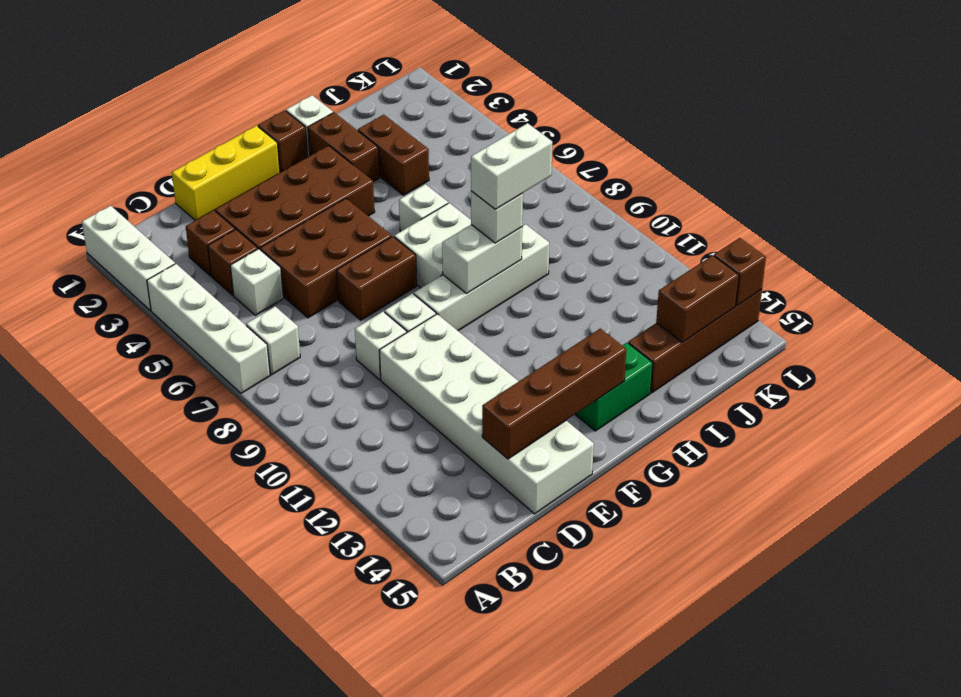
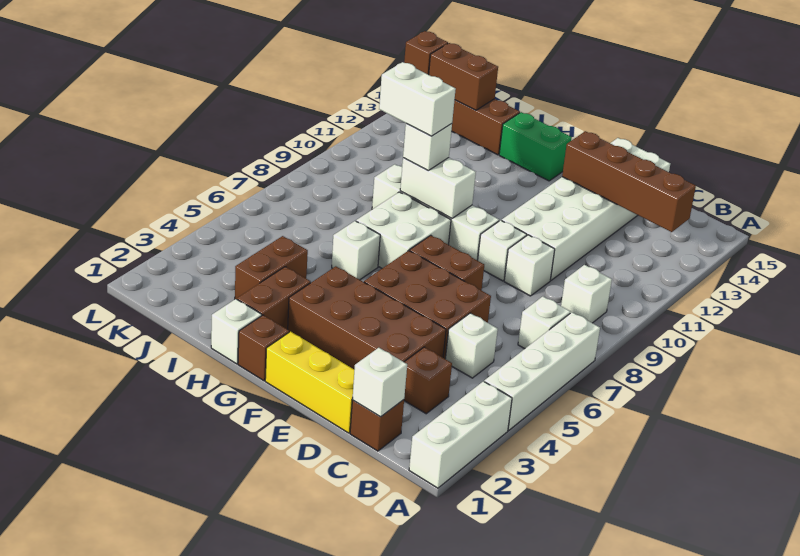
none -> white brick B9 level 1
none -> white brick C1 level 2
brown brick C4 level 1 -> brown brick C1 level 1
brown brick D14:G14 level 2 -> brown brick B13:E13 level 2

